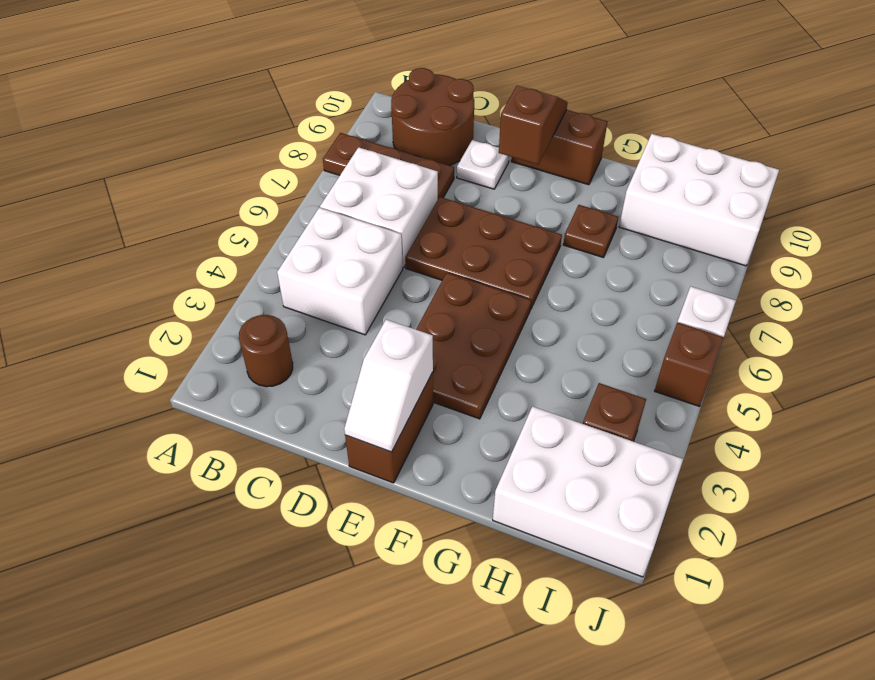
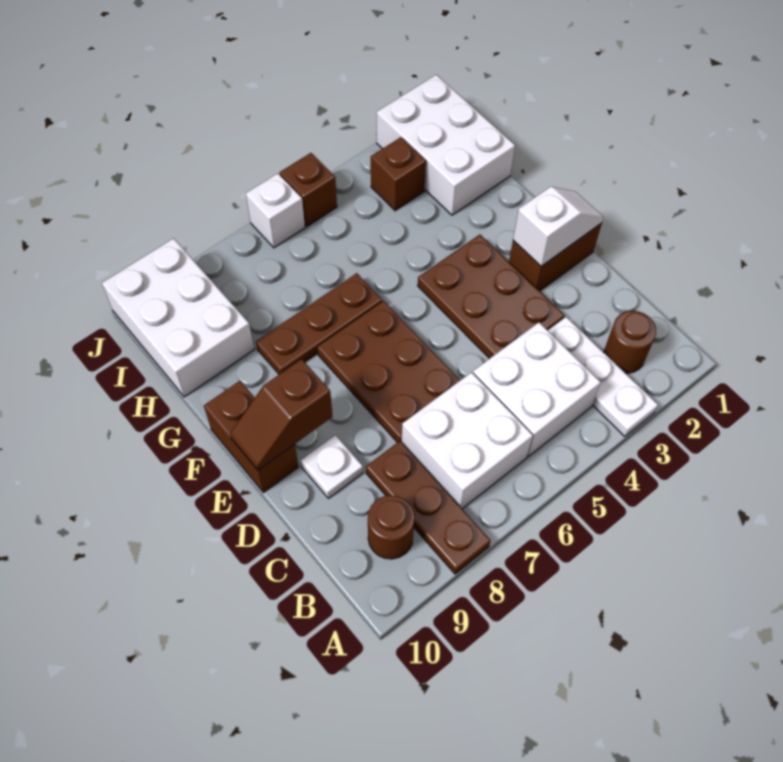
none -> white plate A3:C3 level 1
brown round brick B9:C10 level 1 -> brown round brick B9 level 1
brown plate E3:F5 level 1 -> brown plate D3:F4 level 1
brown plate G8 level 1 -> brown plate G6:G8 level 1

